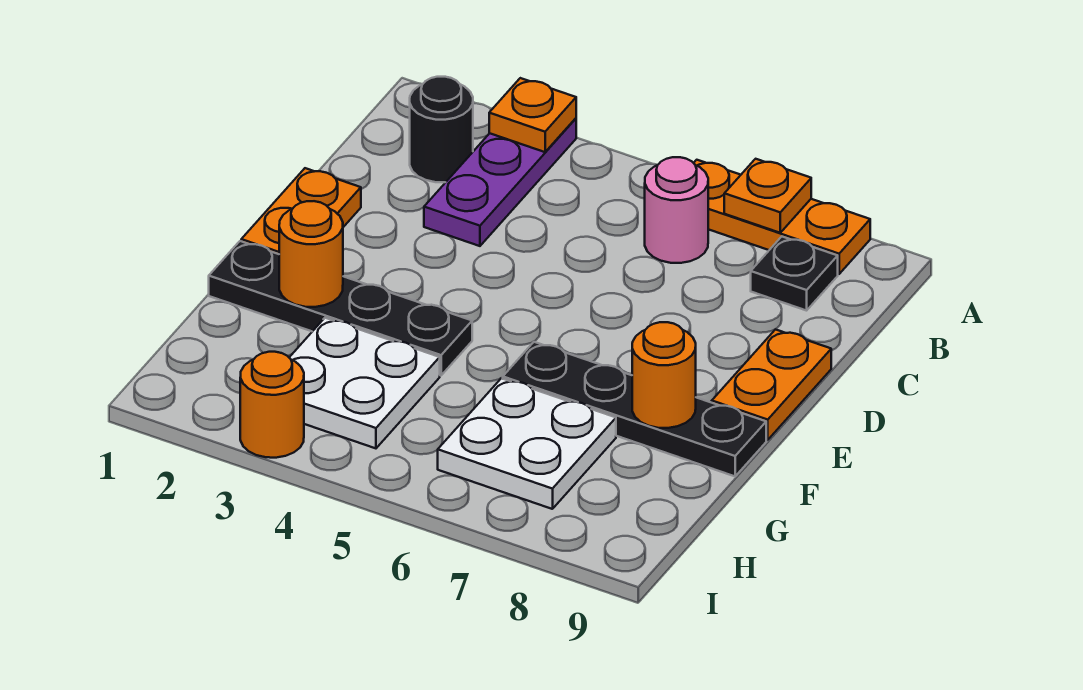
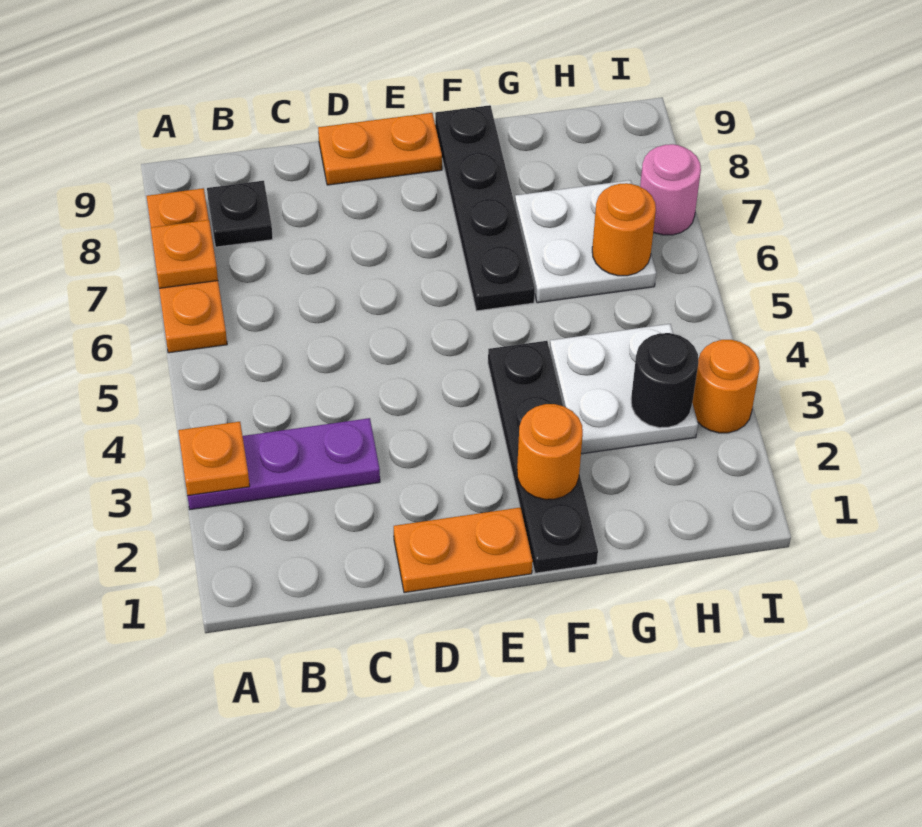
black round brick B2 level 1 -> black round brick H3 level 2
pink round brick B6 level 1 -> pink round brick I7 level 1
orange round brick F8 level 2 -> orange round brick H6 level 2

